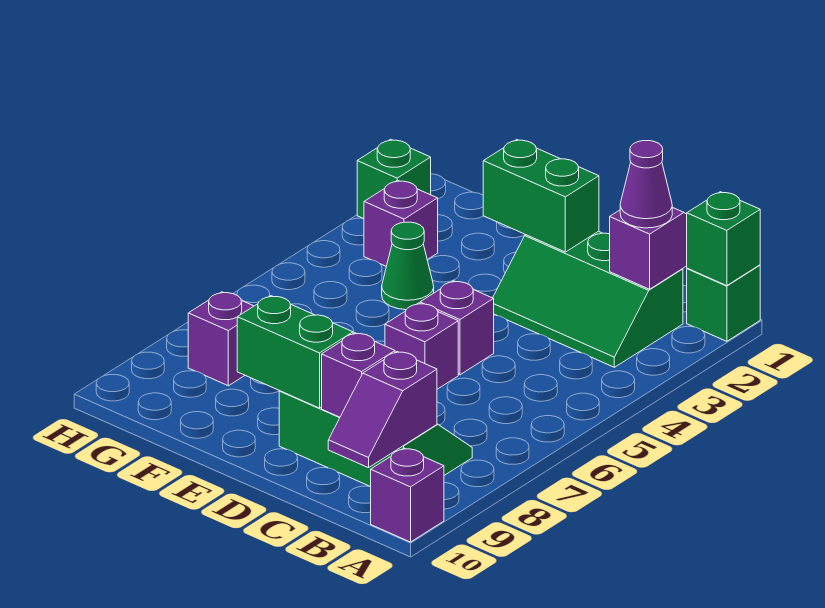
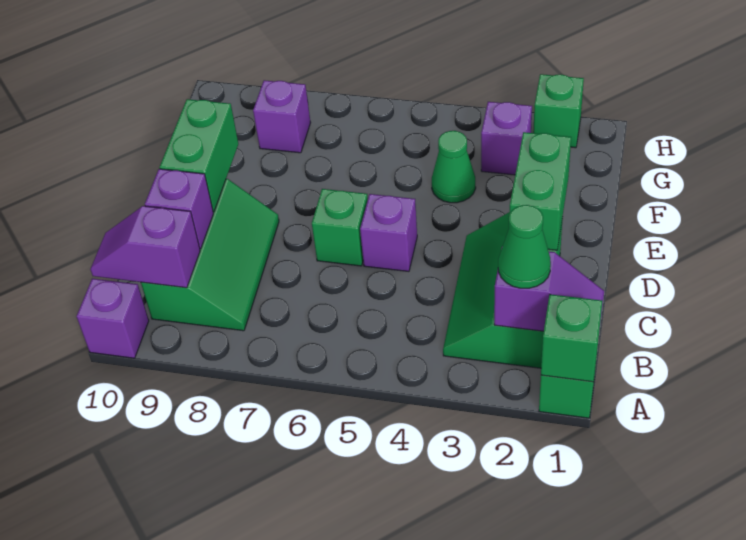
purple cone B2 level 3 -> green cone B2 level 3
purple brick D6 level 1 -> green brick D6 level 1

